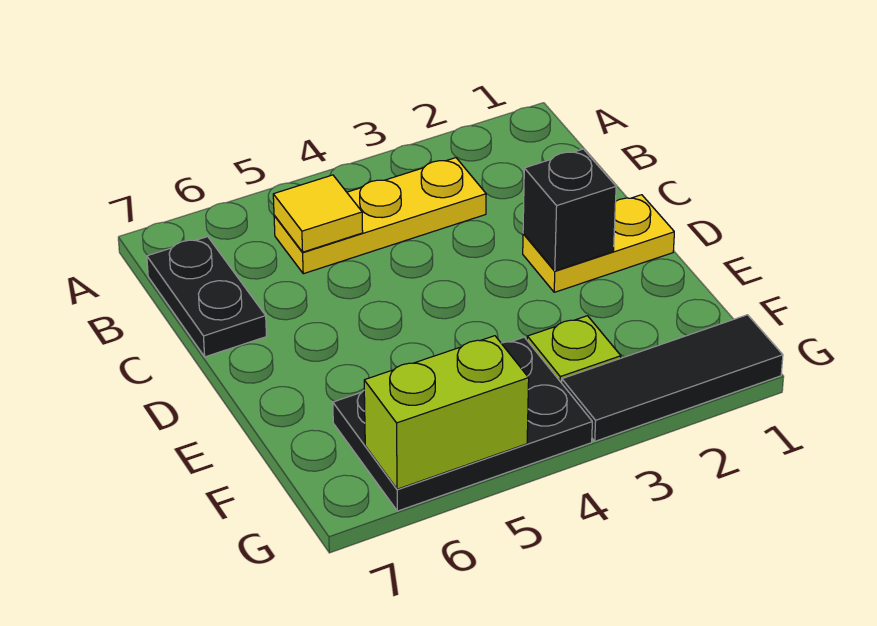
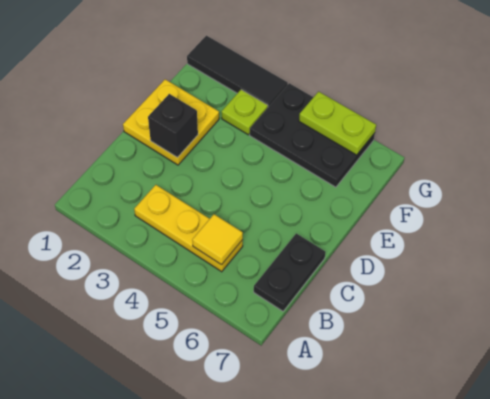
yellow plate D1:D2 level 1 -> yellow plate D1:E2 level 1
lime brick G5:G6 level 2 -> lime plate G5:G6 level 2

